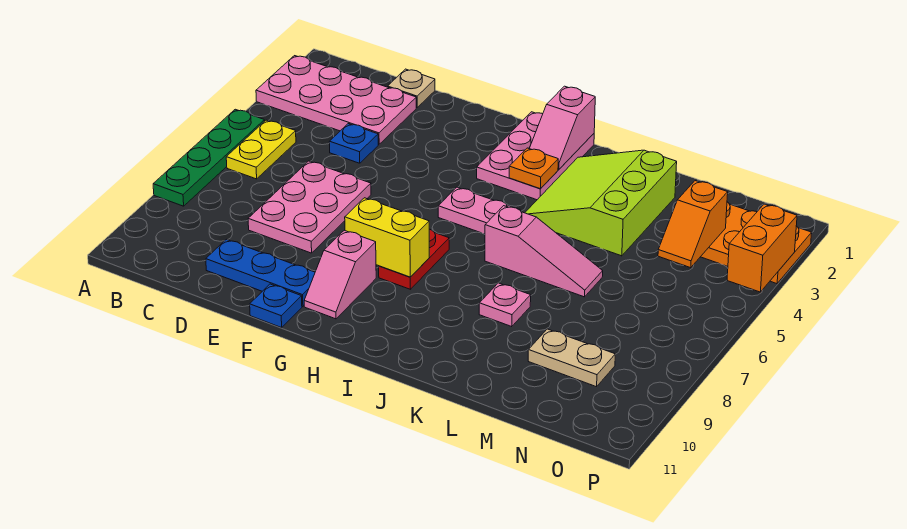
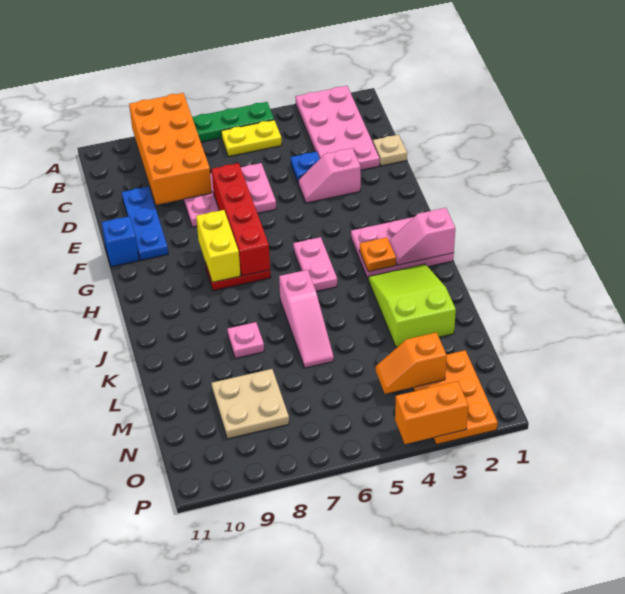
none -> orange brick A8:D9 level 2
none -> red brick E7:H7 level 2
blue plate F11 level 1 -> blue brick F11 level 1
pink slope G9:G10 level 1 top 9 -> pink slope E3:E4 level 1 top 3
lime slope J2:L4 level 1 top L -> lime slope J2:L3 level 1 top L
tan plate M9:N9 level 1 -> tan plate M8:N9 level 1

